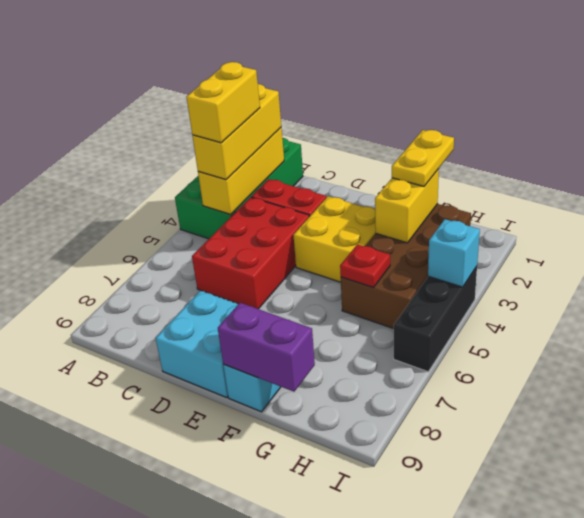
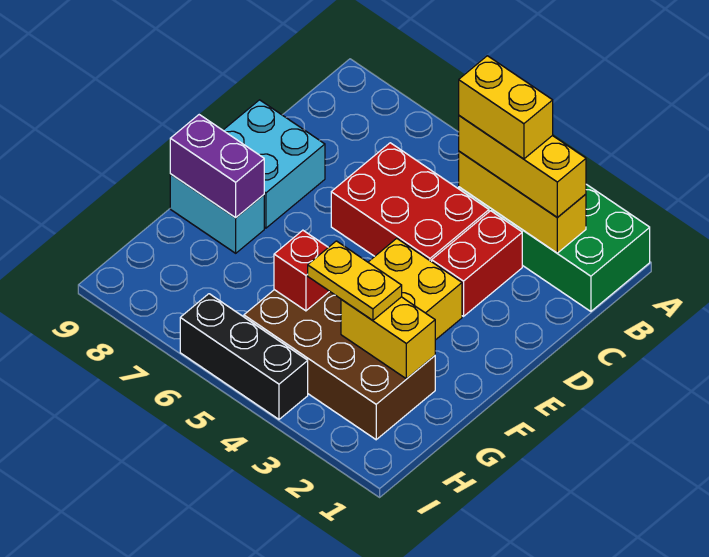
purple brick F9:G9 level 2 -> purple brick F8:F9 level 2
yellow plate G1:G2 level 3 -> yellow plate G3:G4 level 3
red plate G5 level 2 -> red brick G5 level 2
cyan brick I4 level 2 -> none

